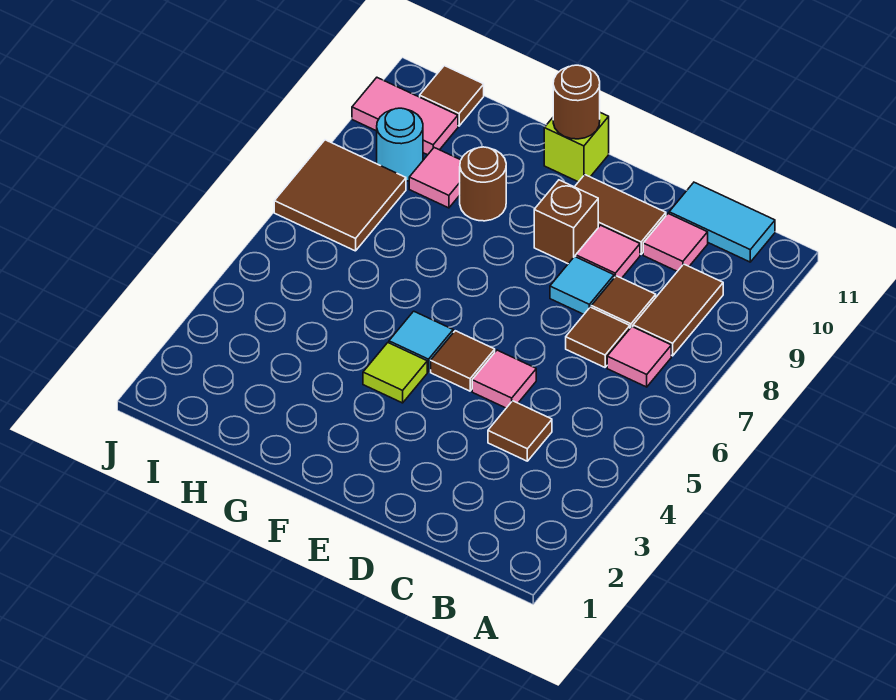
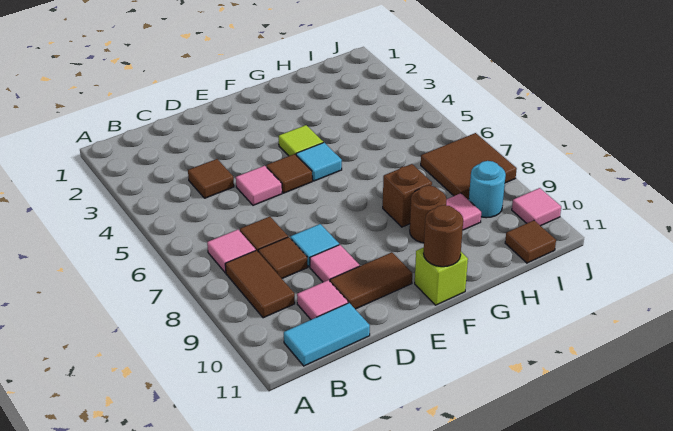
brown brick E9 level 1 -> brown brick G8 level 1
pink tile I10:J10 level 1 -> pink tile J10 level 1

